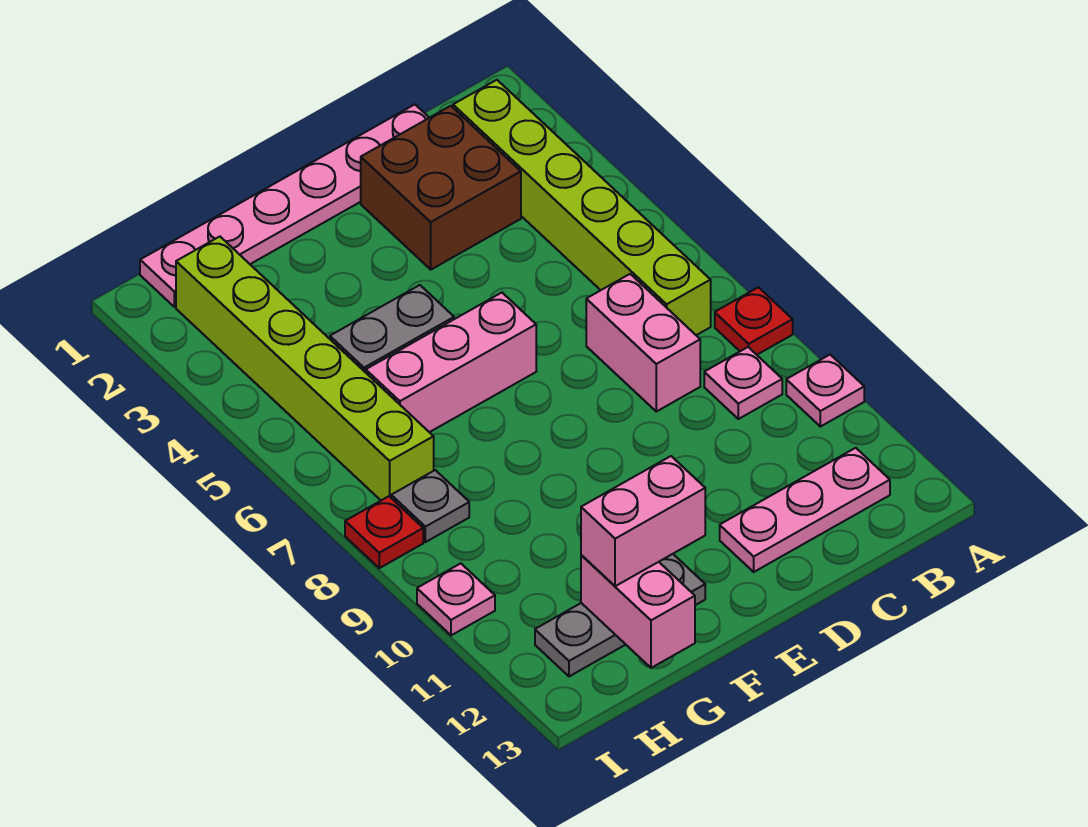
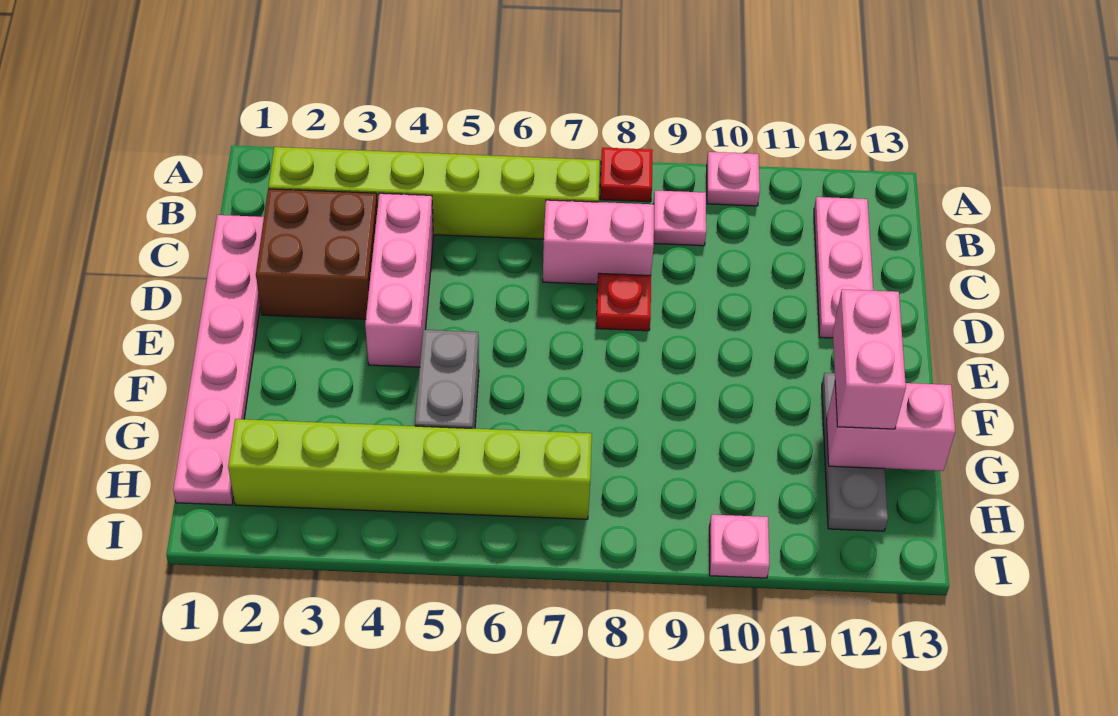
pink brick E6:G6 level 1 -> pink brick C4:E4 level 1
grey plate H8 level 1 -> none
red plate I8 level 1 -> red plate D8 level 1

